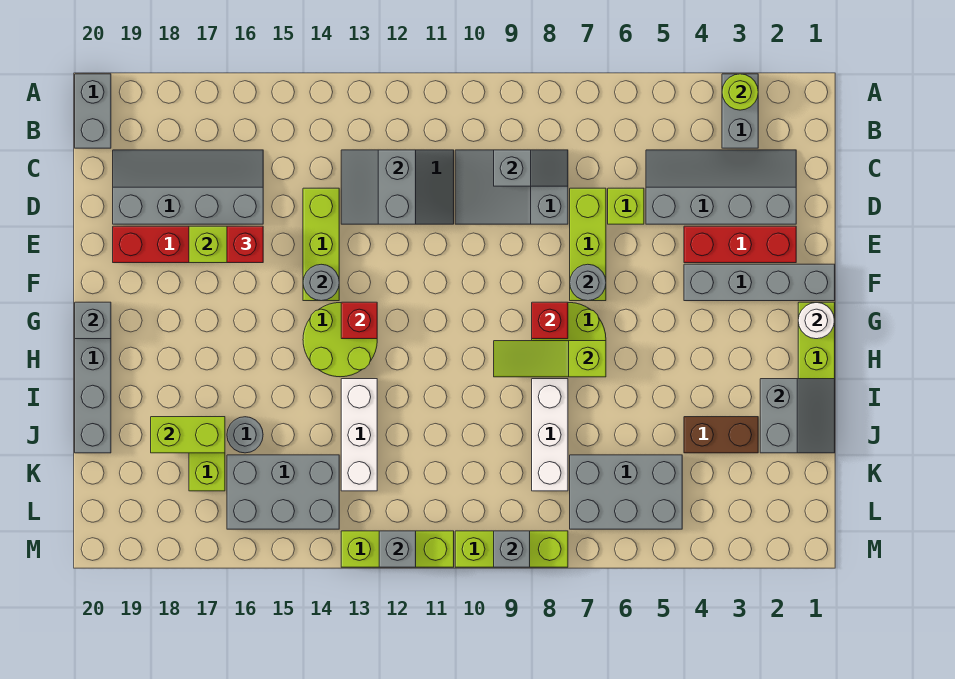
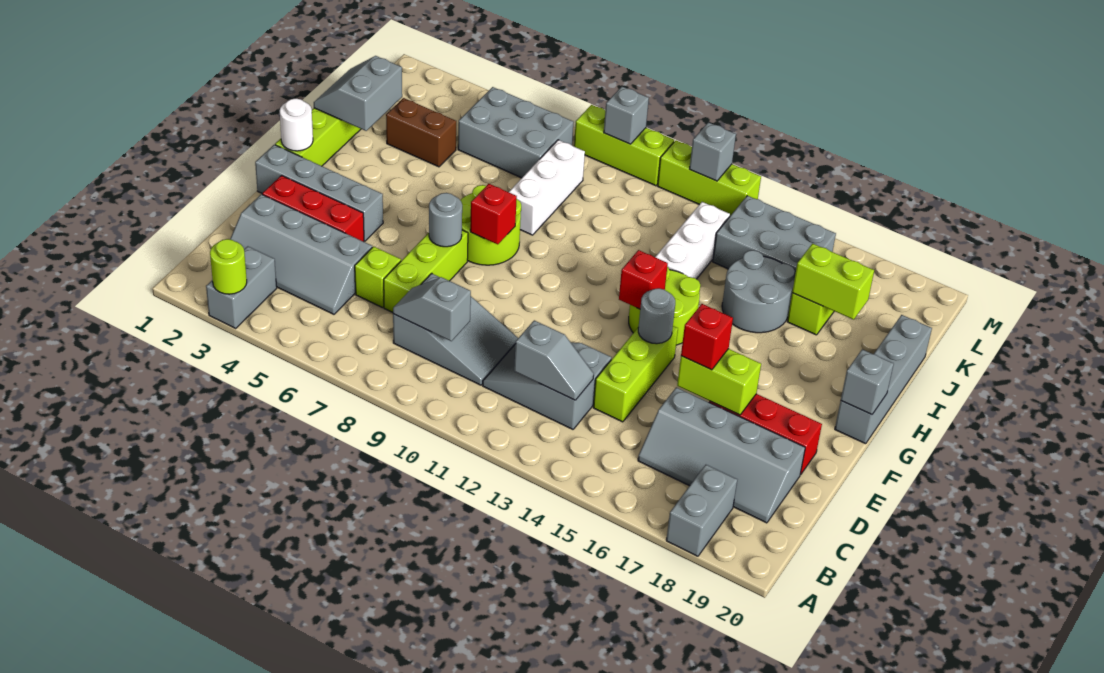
grey brick A20:B20 level 1 -> grey brick A18:B18 level 1
grey slope C12:D13 level 2 top 12 -> grey slope C12:C13 level 2 top 12
lime slope H7:H9 level 2 top 7 -> none
grey round brick J16 level 1 -> grey round brick I15:J16 level 1

